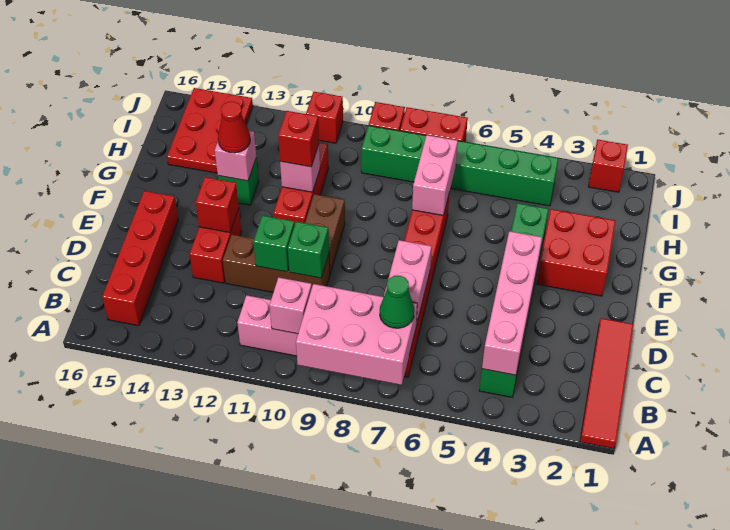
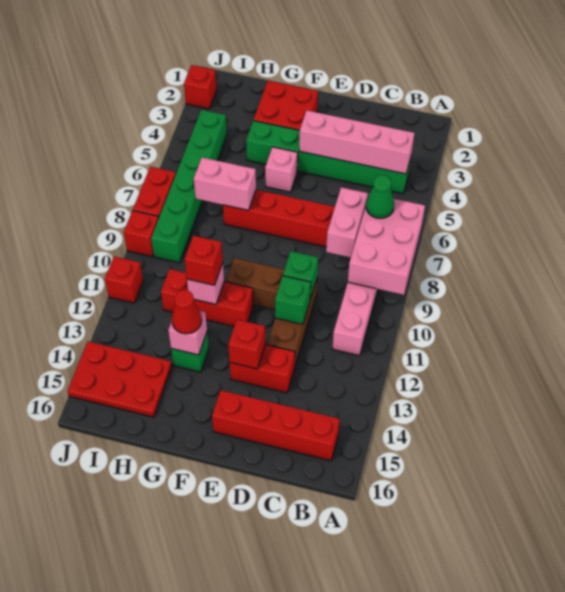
red tile A1:D1 level 1 -> none
pink brick B10 level 2 -> pink brick F5 level 1
pink brick C7:D7 level 2 -> pink brick C7:C8 level 2

